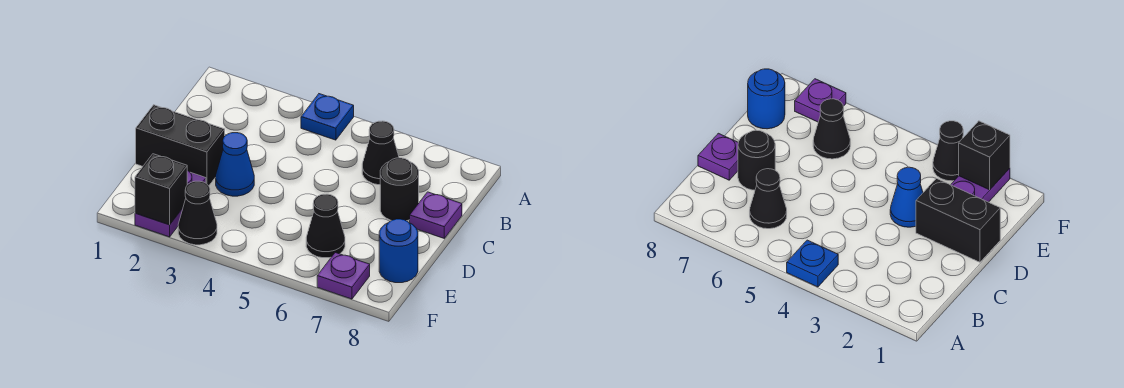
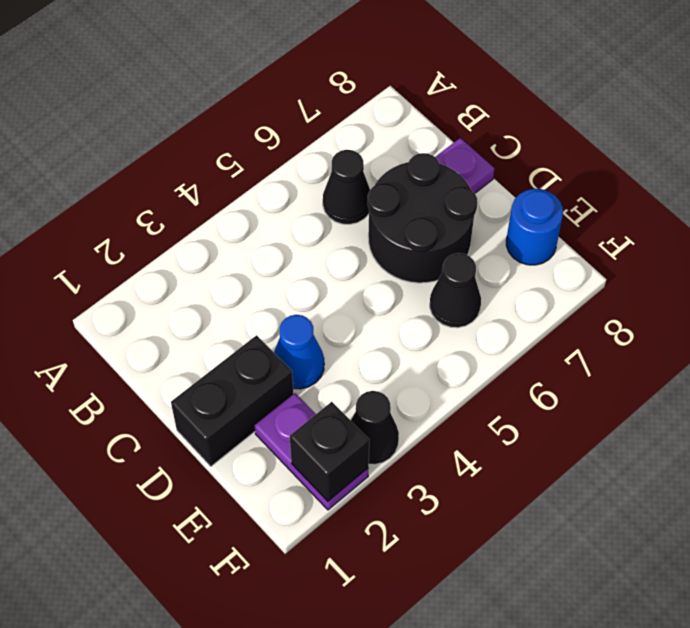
blue plate A4 level 1 -> none
black round brick C7 level 1 -> black round brick C6:D7 level 1
purple plate F7 level 1 -> none

